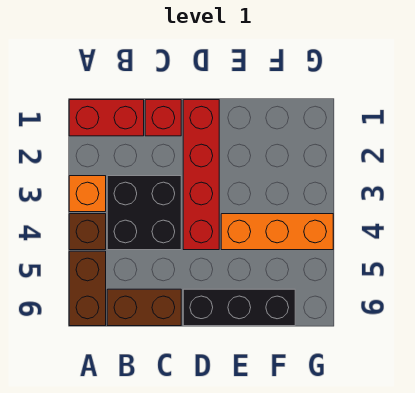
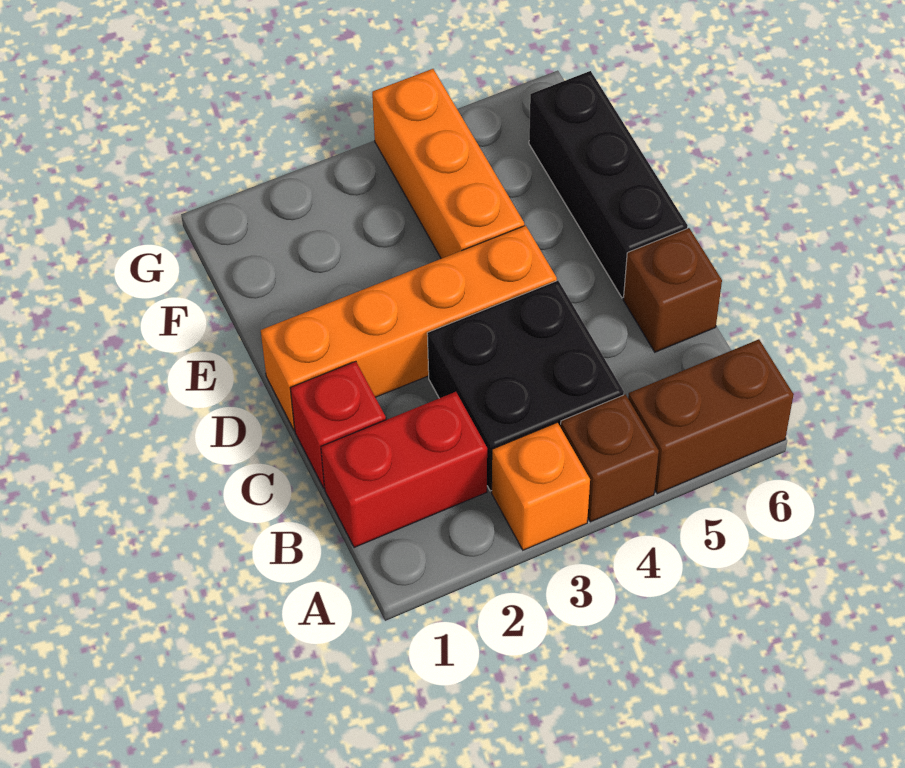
red brick A1:B1 level 1 -> red brick B1:B2 level 1
brown brick B6:C6 level 1 -> brown brick C6 level 1
red brick D1:D4 level 1 -> orange brick D1:D4 level 1

